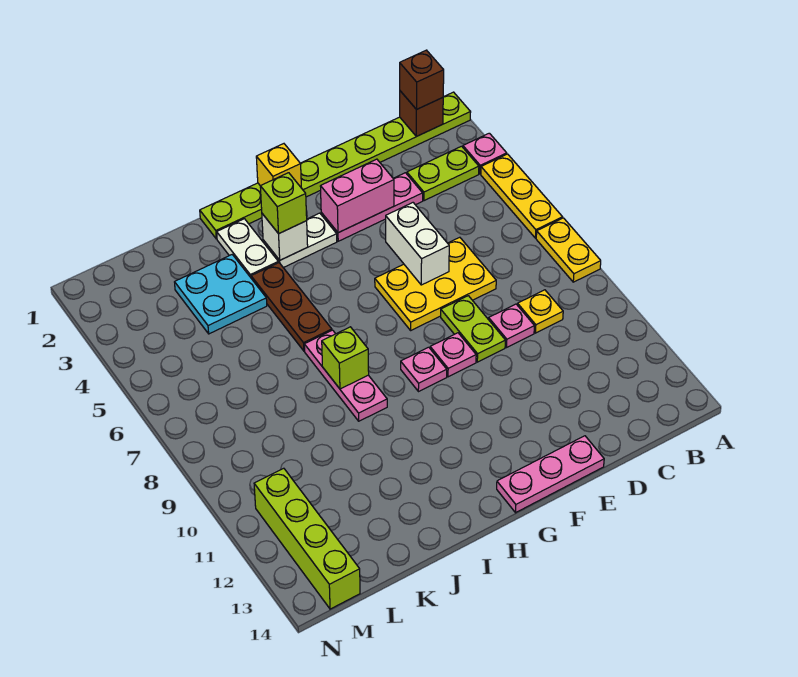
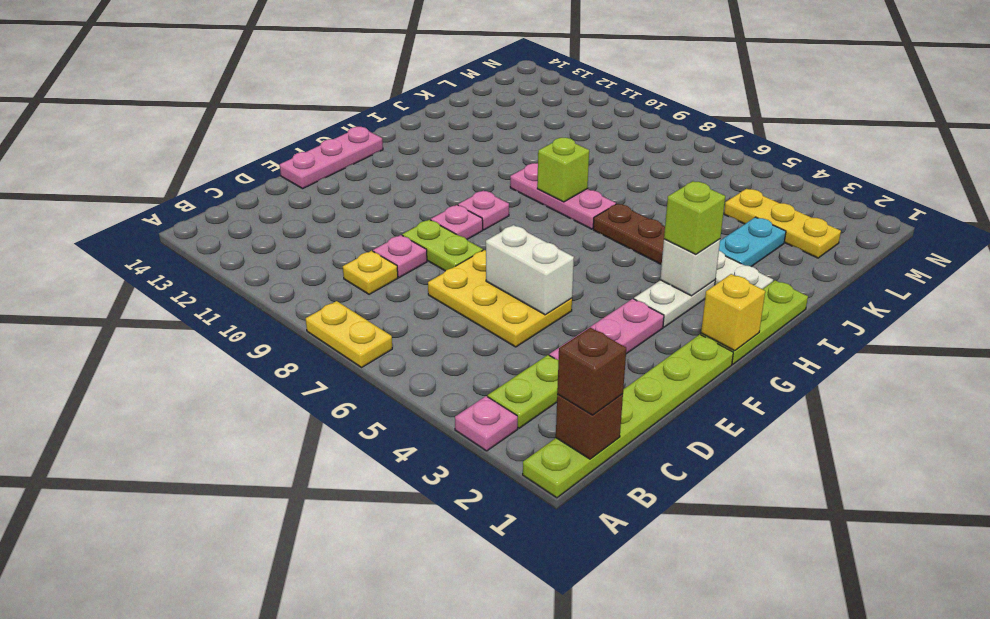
yellow plate A4:A6 level 1 -> yellow plate L2:L4 level 1
yellow plate D6:F7 level 1 -> yellow plate D5:E7 level 1
pink brick E3:F3 level 2 -> none
cyan plate J3:K4 level 1 -> cyan plate J3:K3 level 1
lime brick M11:M14 level 1 -> none

